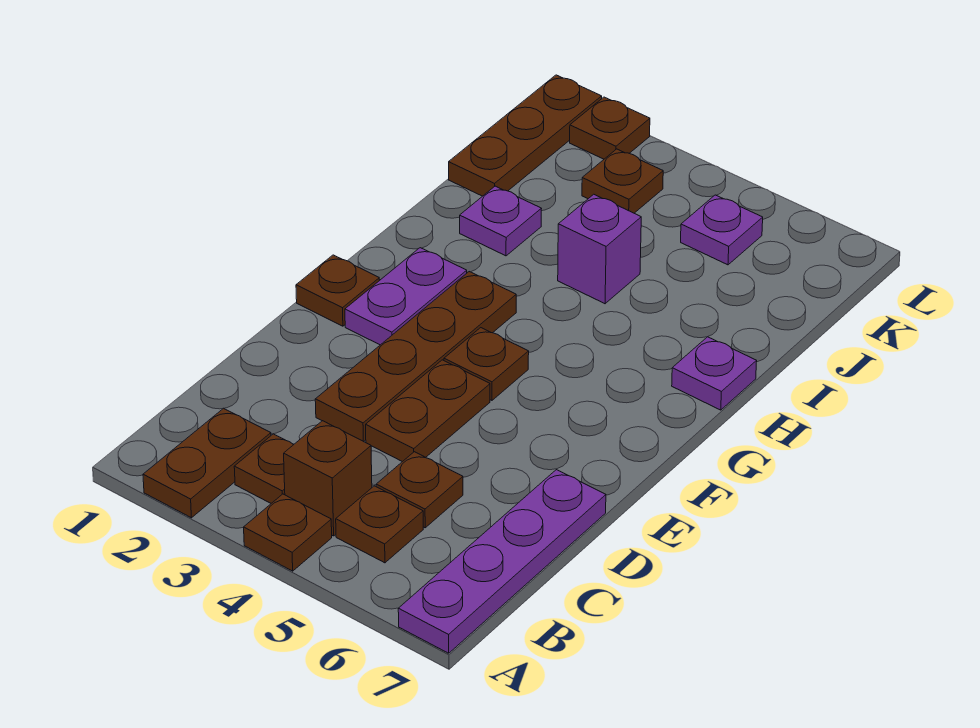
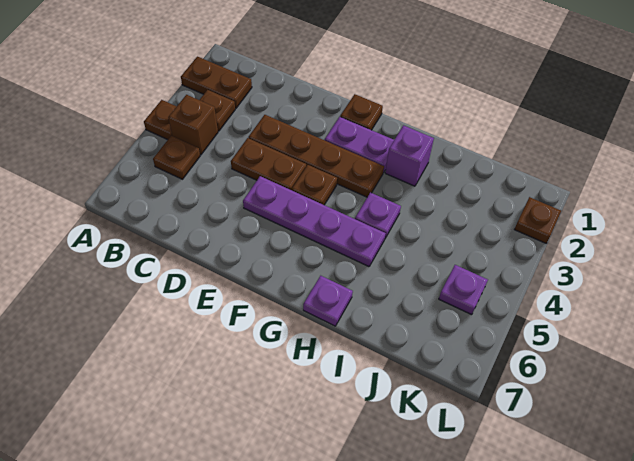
purple plate A7:D7 level 1 -> purple plate E5:H5 level 1
brown plate C5 level 1 -> none
purple plate I2 level 1 -> purple plate H4 level 1
purple brick I4 level 1 -> purple brick H2 level 1
brown plate J1:L1 level 1 -> none
brown plate K3 level 1 -> none

